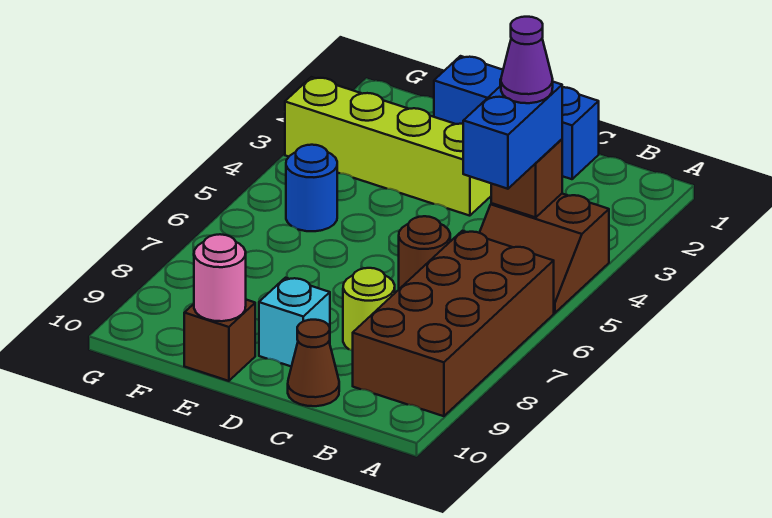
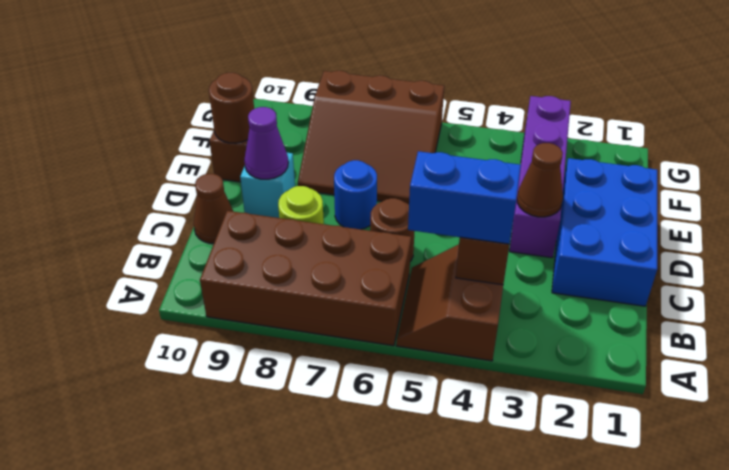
purple cone B4 level 4 -> purple cone D9 level 2
blue brick C1:E1 level 1 -> blue brick C1:E2 level 1
lime brick D3:G3 level 1 -> purple brick D3:G3 level 1
none -> brown cone D3 level 2
none -> brown slope E6:G8 level 1 top G
pink round brick E10 level 2 -> brown round brick E10 level 2
blue round brick F5 level 1 -> blue round brick D7 level 1

